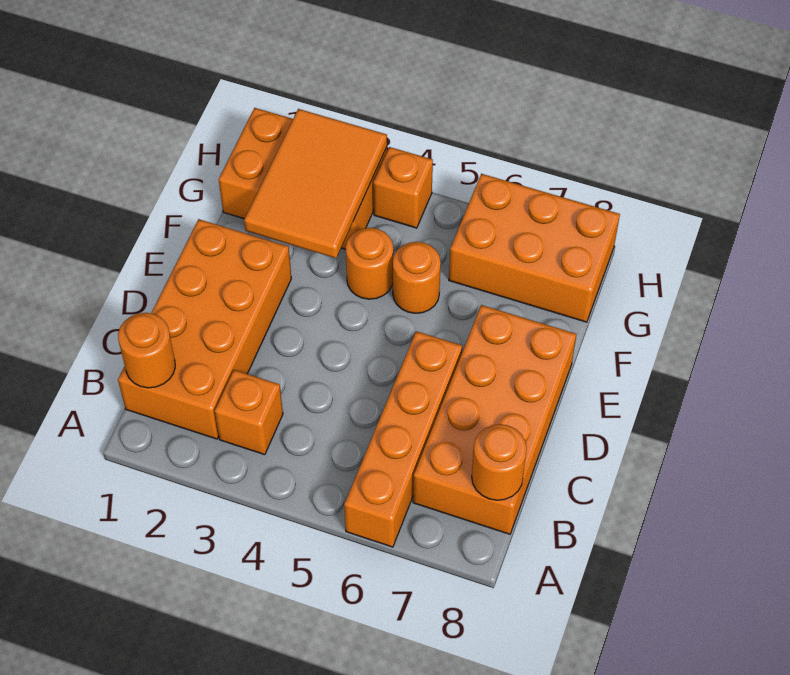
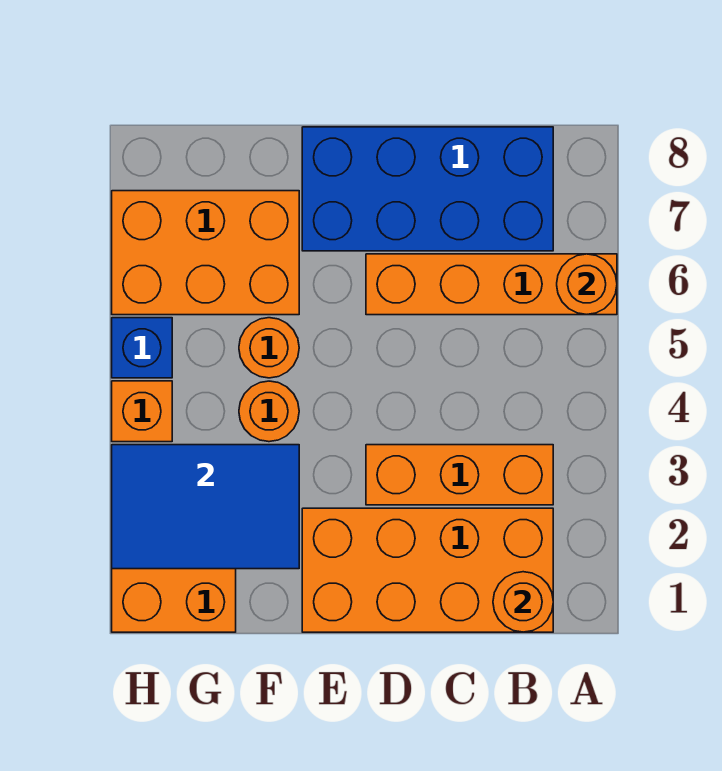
orange brick B3 level 1 -> orange brick B3:D3 level 1
orange brick B7:E8 level 1 -> blue brick B7:E8 level 1
orange round brick B8 level 2 -> orange round brick A6 level 2
orange tile F2:H3 level 2 -> blue tile F2:H3 level 2
orange brick G6:H8 level 1 -> orange brick F6:H7 level 1
none -> blue brick H5 level 1

